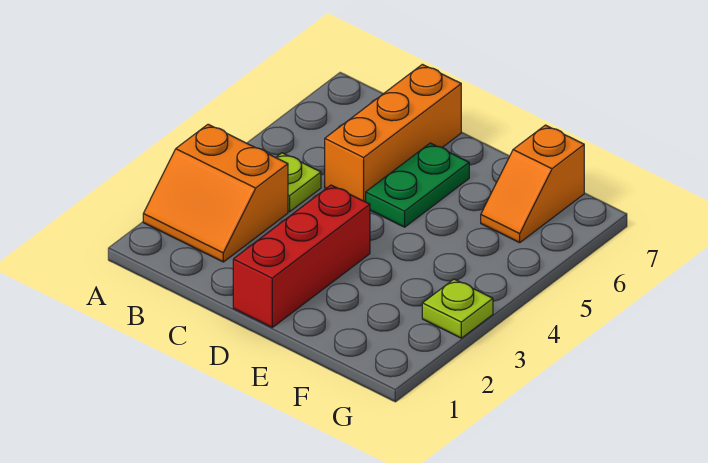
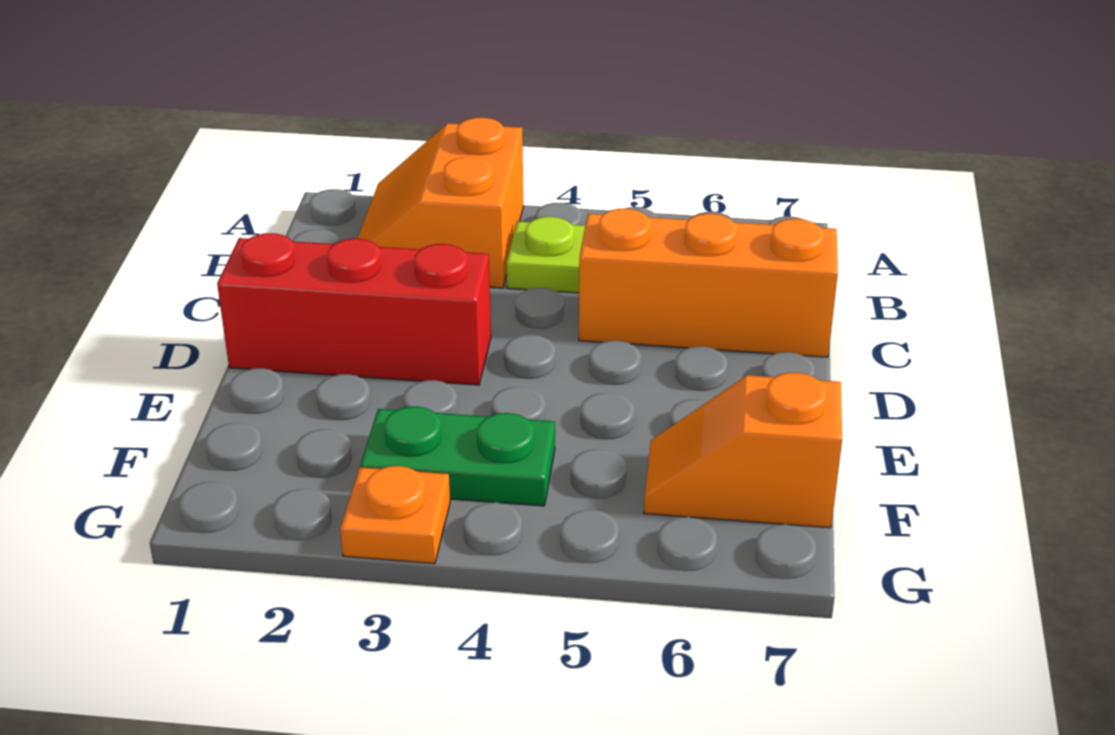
green plate D5:D6 level 1 -> green plate F3:F4 level 1
lime plate G3 level 1 -> orange plate G3 level 1

